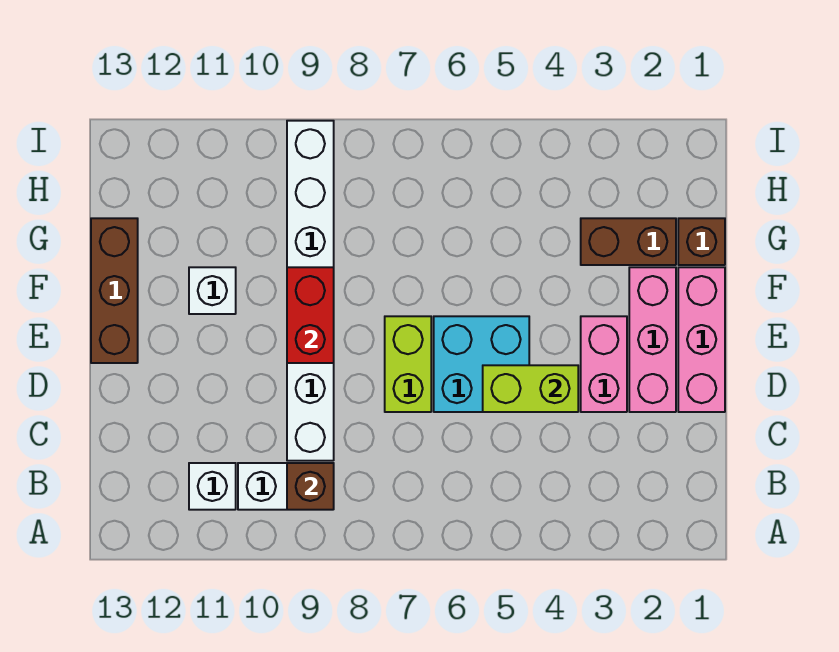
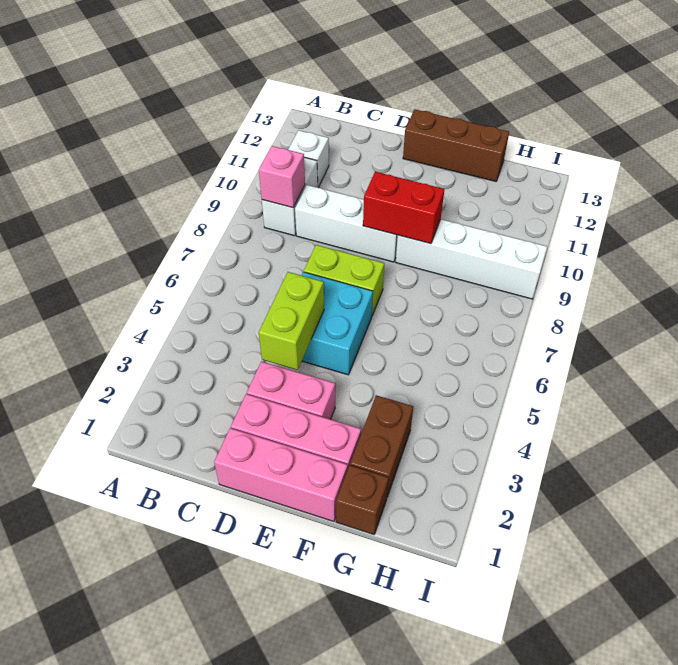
brown brick B9 level 2 -> pink brick B9 level 2
white brick F11 level 1 -> none

